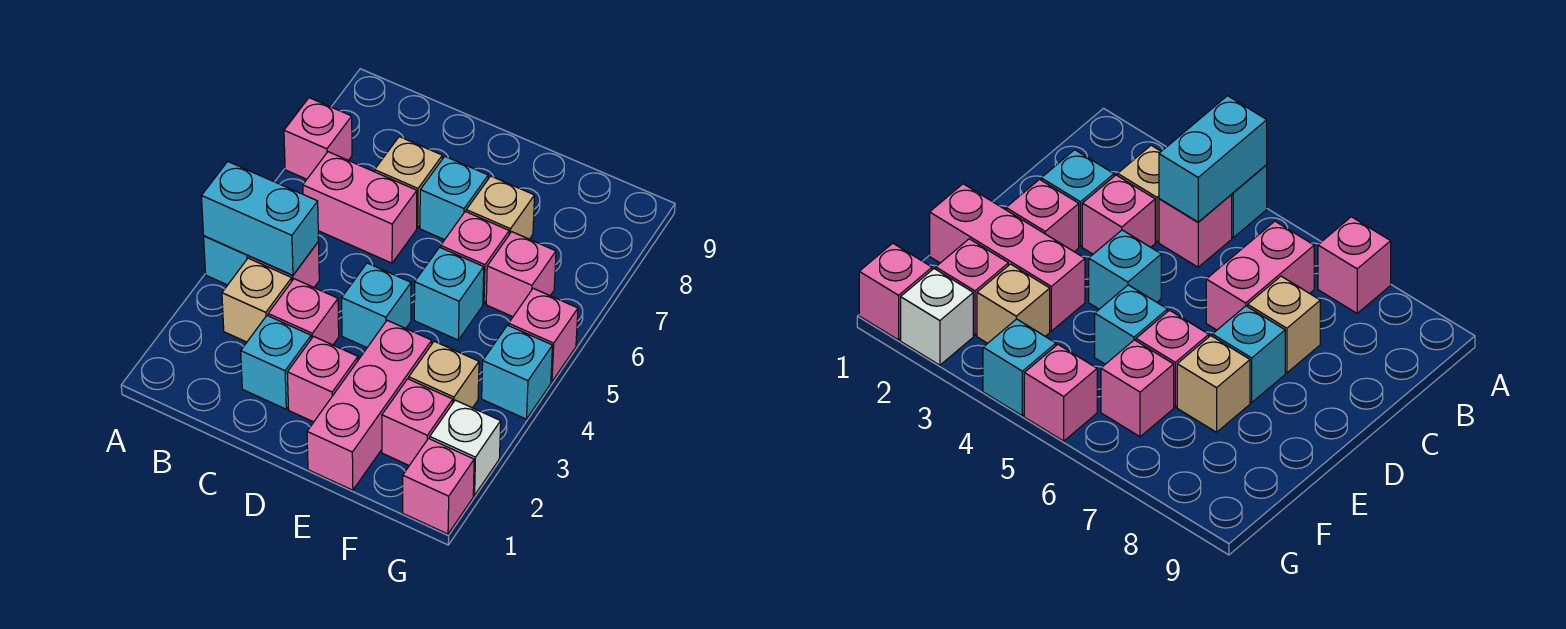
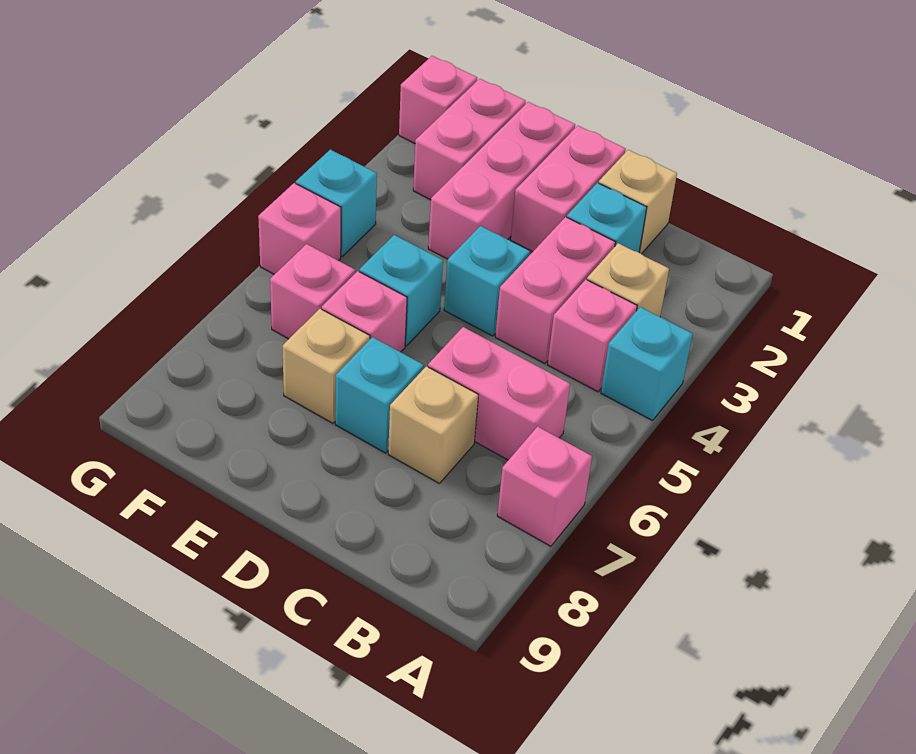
cyan brick A4:B4 level 2 -> none
pink brick C3 level 1 -> pink brick C3:C4 level 1
pink brick D2 level 1 -> pink brick D1:D2 level 1
pink brick F2 level 1 -> pink brick F1:F2 level 1
tan brick F3 level 1 -> tan brick C1 level 1
white brick G2 level 1 -> none

